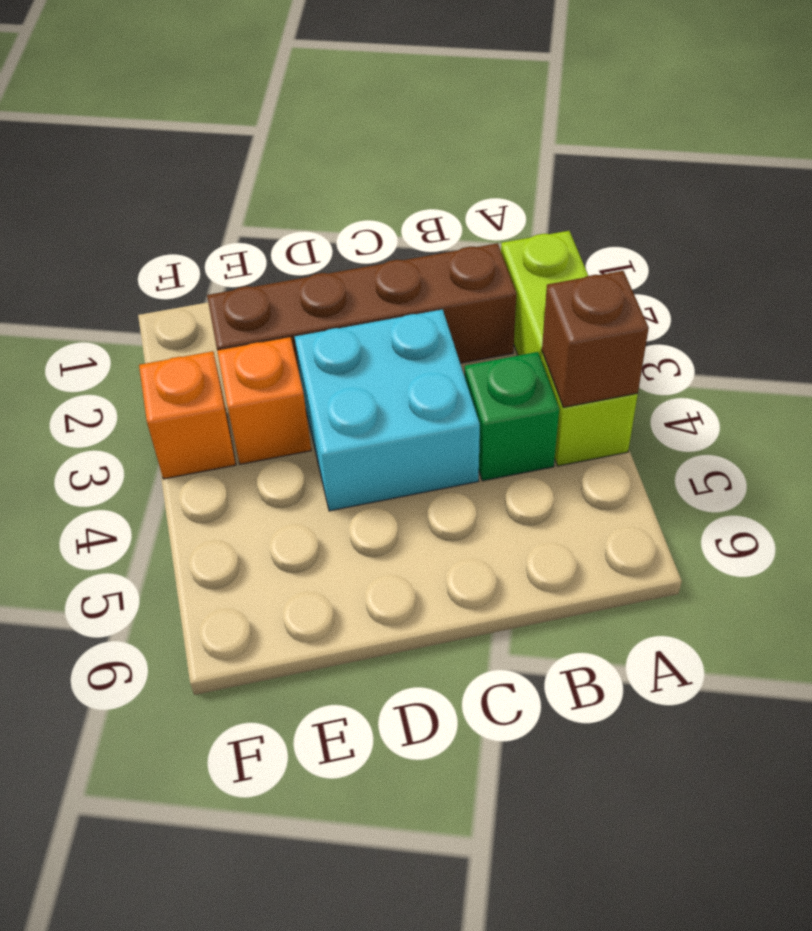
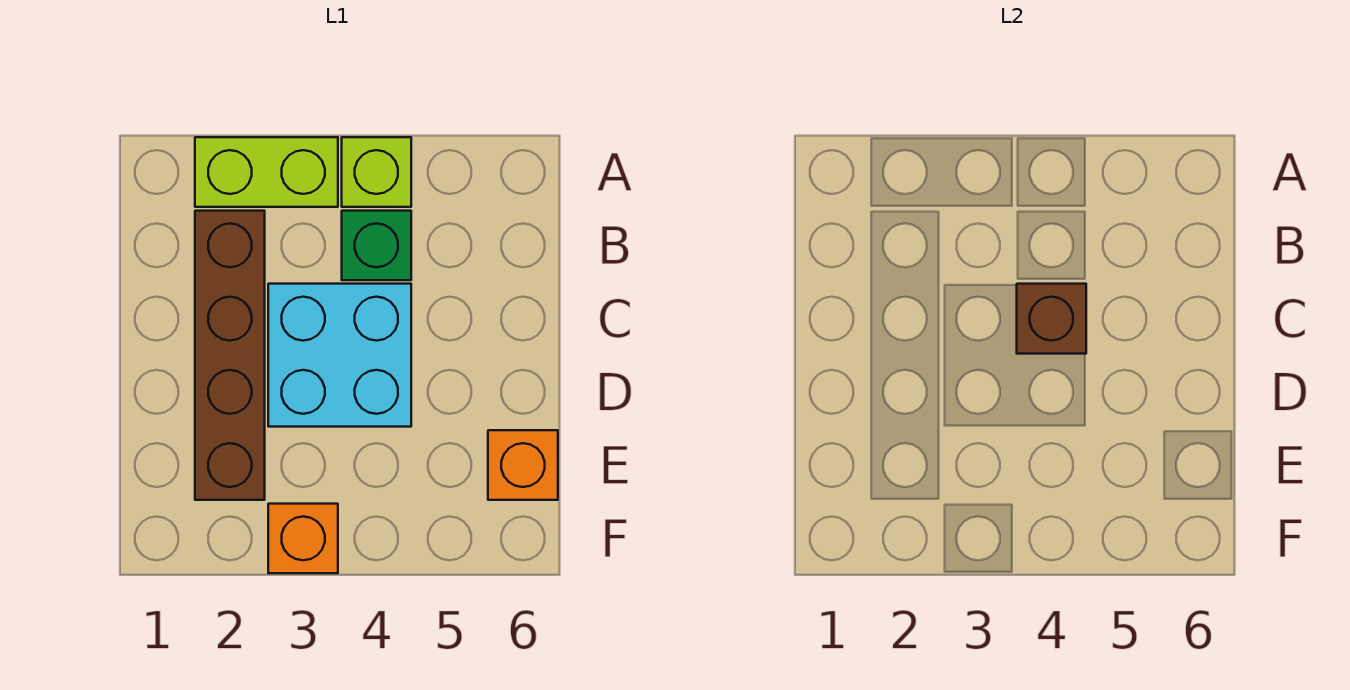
brown brick A4 level 2 -> brown brick C4 level 2
orange brick E3 level 1 -> orange brick E6 level 1

